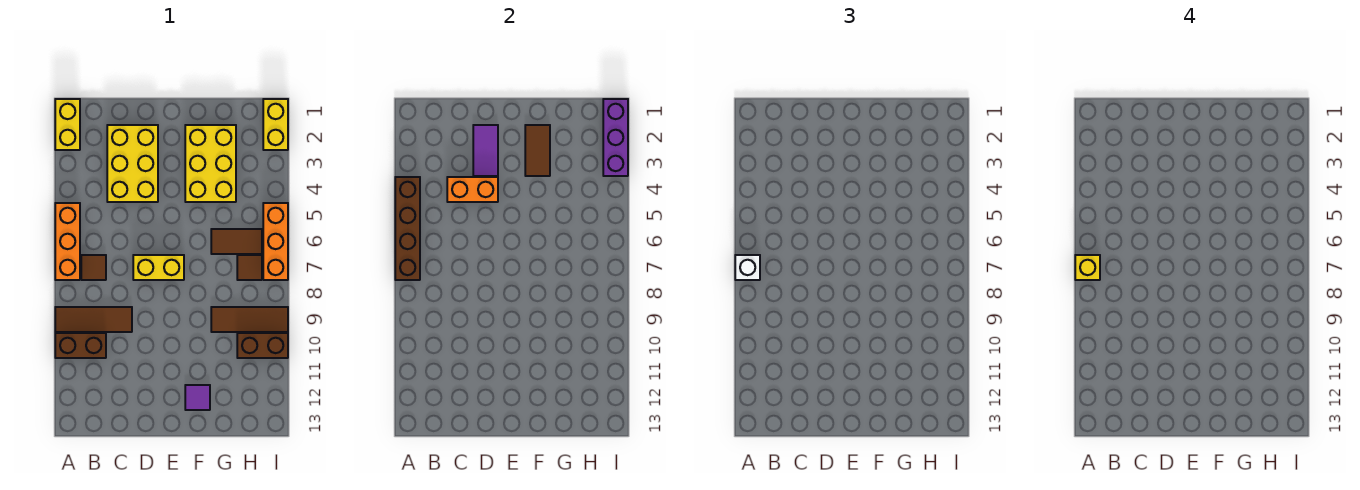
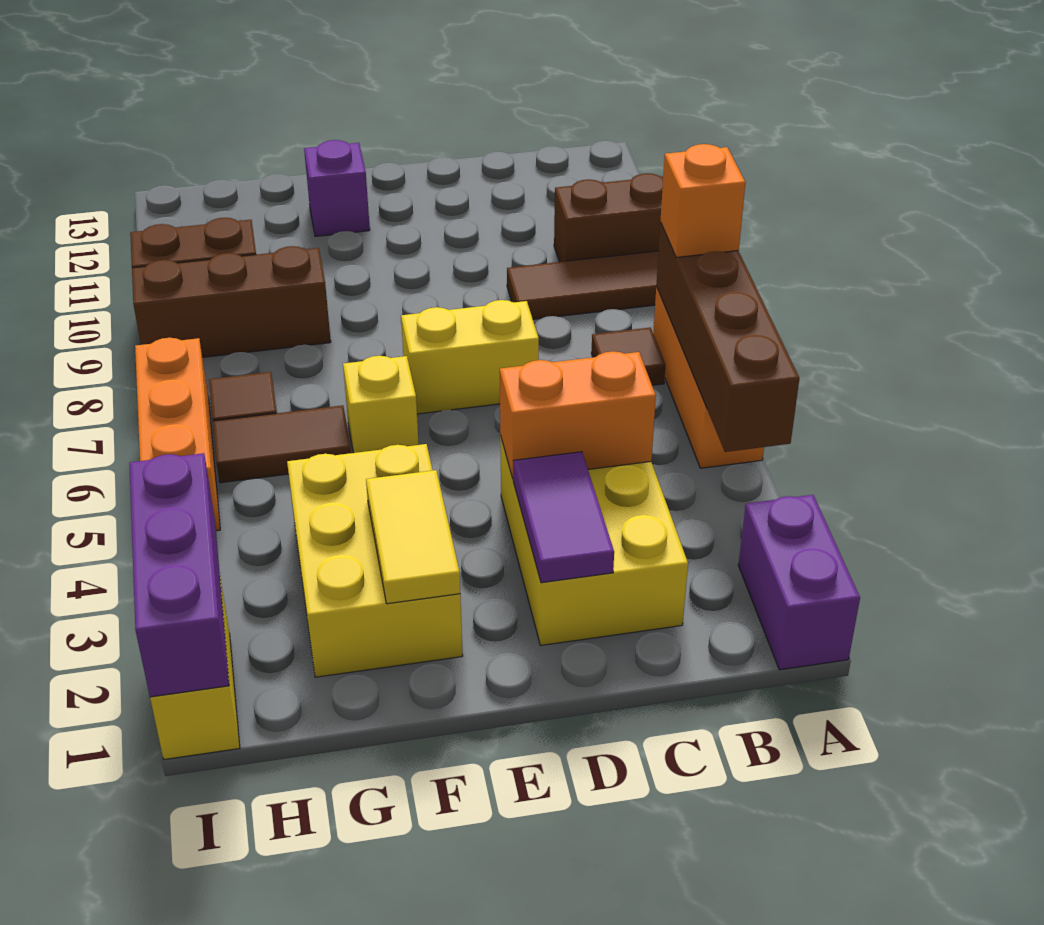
yellow brick A1:A2 level 1 -> purple brick A1:A2 level 1
white brick A7 level 3 -> orange brick A7 level 3
yellow brick A7 level 4 -> yellow brick F6 level 1
brown tile F2:F3 level 2 -> yellow tile F2:F3 level 2
purple tile F12 level 1 -> purple brick F12 level 1
brown tile G9:I9 level 1 -> brown brick G9:I9 level 1

